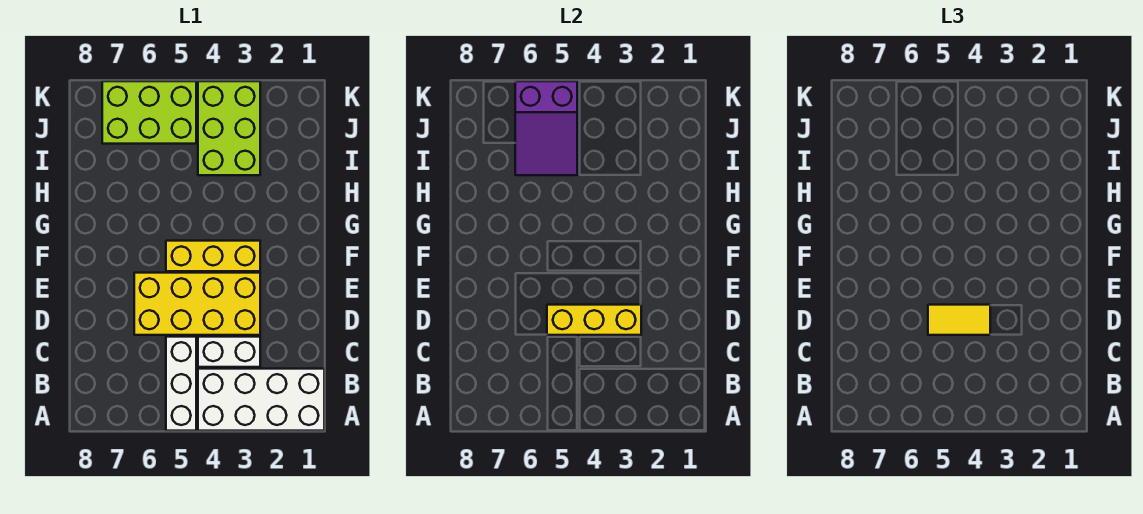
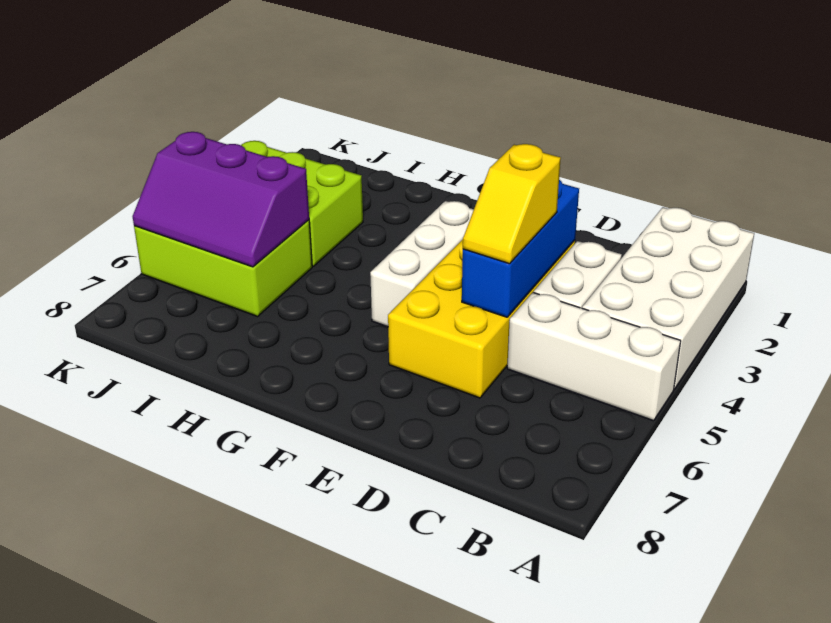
yellow brick D3:D5 level 2 -> blue brick D3:D5 level 2
yellow tile D4:D5 level 3 -> yellow slope D4:D5 level 3 top 4
yellow brick F3:F5 level 1 -> white brick F3:F5 level 1
purple slope I5:K6 level 2 top K -> purple slope I5:K6 level 2 top 5
lime brick J5:K7 level 1 -> lime brick I5:K6 level 1

